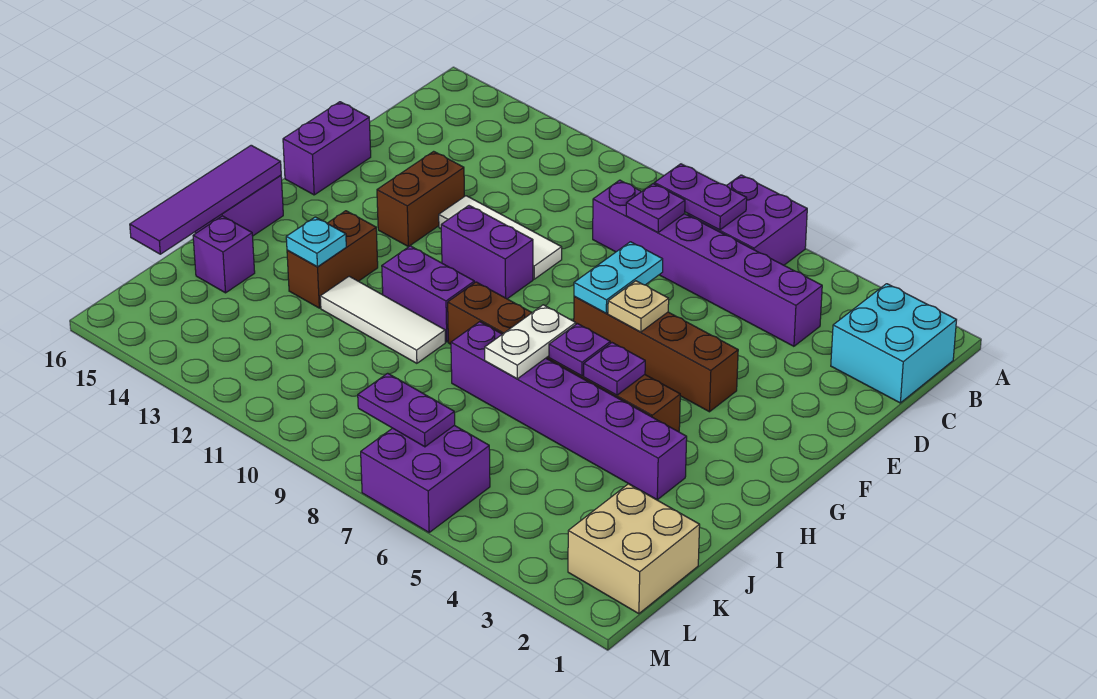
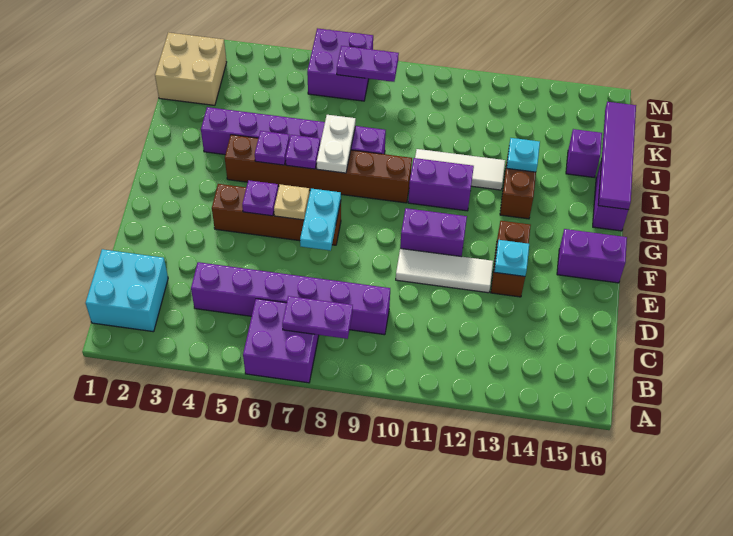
purple plate C8 level 2 -> purple plate F5 level 2
none -> cyan plate E13 level 2
purple brick E16:F16 level 1 -> purple brick F15:F16 level 1

